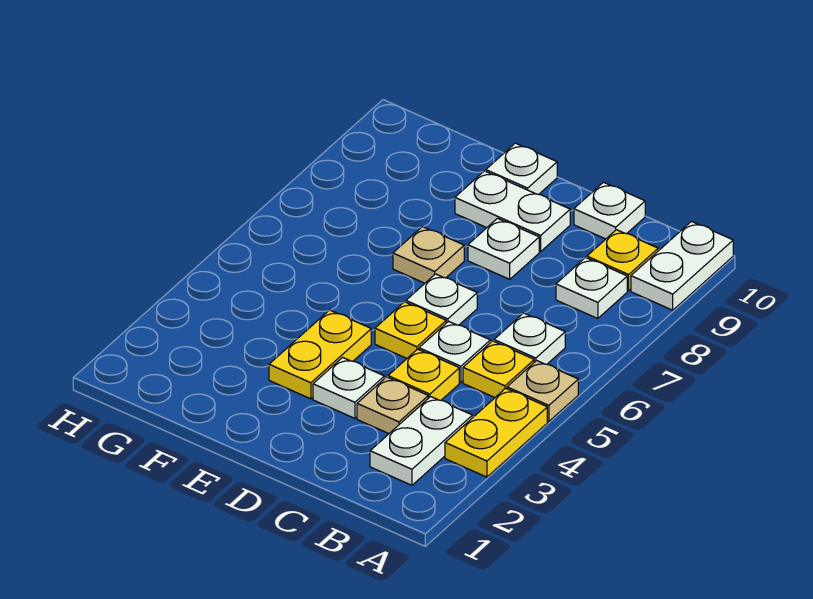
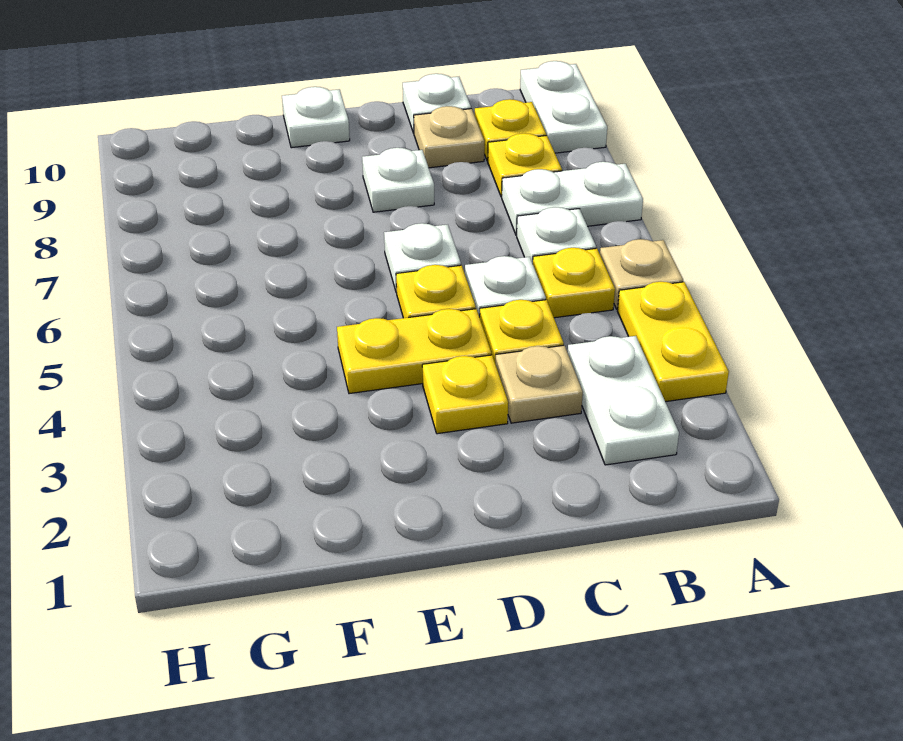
white plate B8 level 1 -> yellow plate B8 level 1
white plate D3 level 1 -> yellow plate D3 level 1
white plate D9:E9 level 1 -> white plate A7:B7 level 1
yellow plate E3:E4 level 1 -> yellow plate D4:E4 level 1
tan plate E7 level 1 -> tan plate C9 level 1

